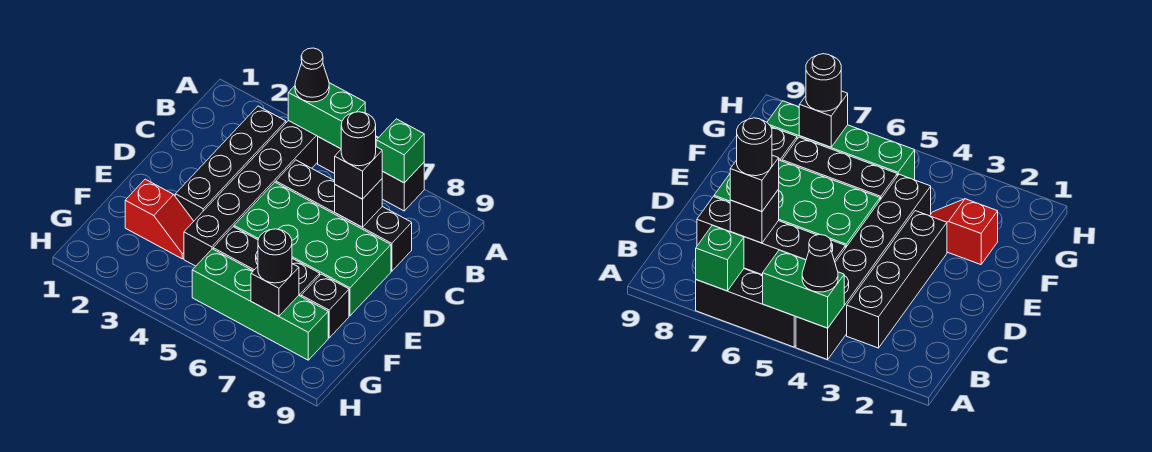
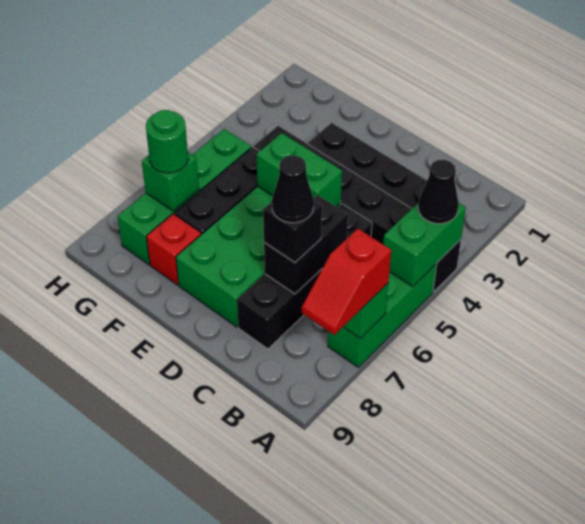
black brick A5:A7 level 1 -> green brick A5:A7 level 1
black brick C7 level 2 -> black brick C6:C7 level 2
black round brick C7 level 4 -> black cone C7 level 4
none -> green brick D5:E5 level 2
red slope F2:F3 level 1 top 2 -> red slope A7:A8 level 3 top 7
black brick F8 level 1 -> red brick F8 level 1
black brick G7 level 2 -> green brick G7 level 2
black round brick G7 level 3 -> green round brick G7 level 3

